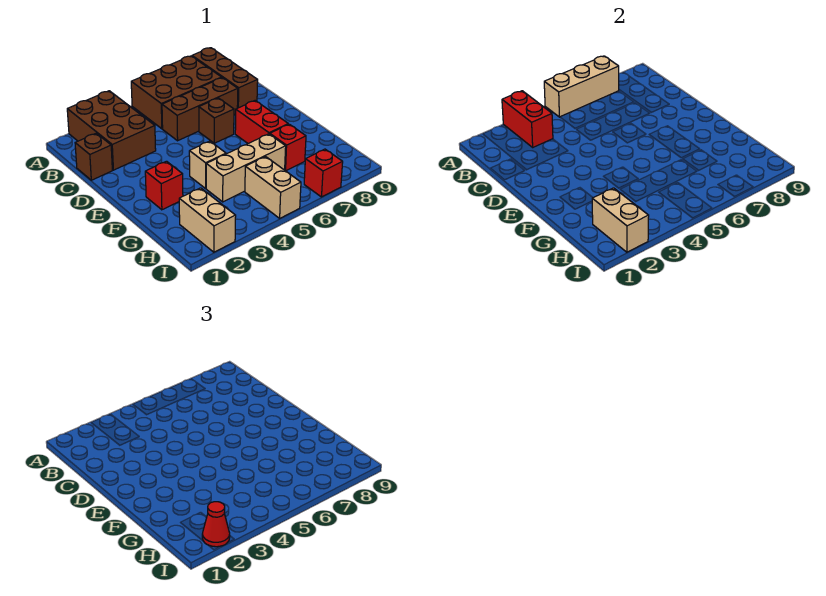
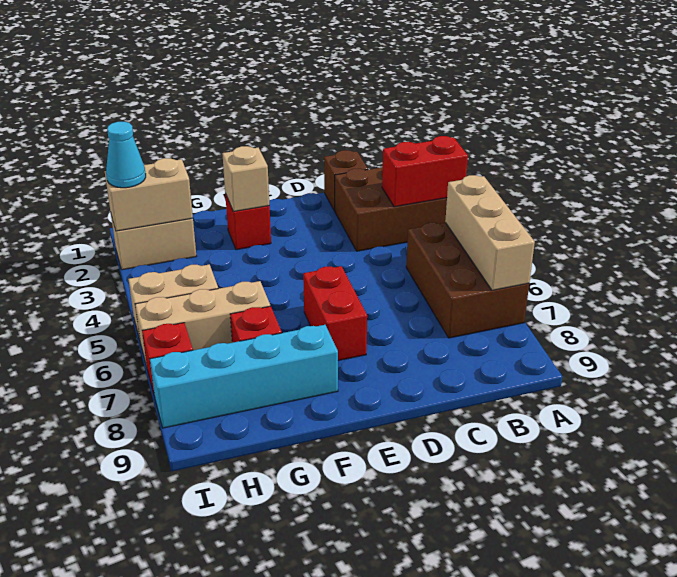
brown brick A8:C8 level 1 -> none
brown brick C5:C7 level 1 -> none
brown brick D6 level 1 -> none
red brick E7:F7 level 1 -> red brick E6:E7 level 1
tan brick F4 level 1 -> tan brick F2 level 2
none -> cyan brick F8:I8 level 1
tan brick G4:G6 level 1 -> tan brick G6:I6 level 1
red cone I2 level 3 -> cyan cone I2 level 3

